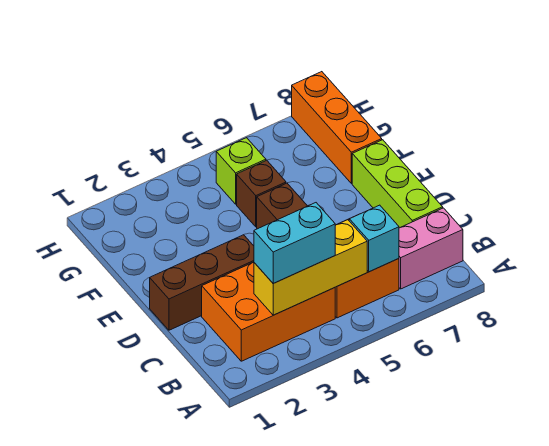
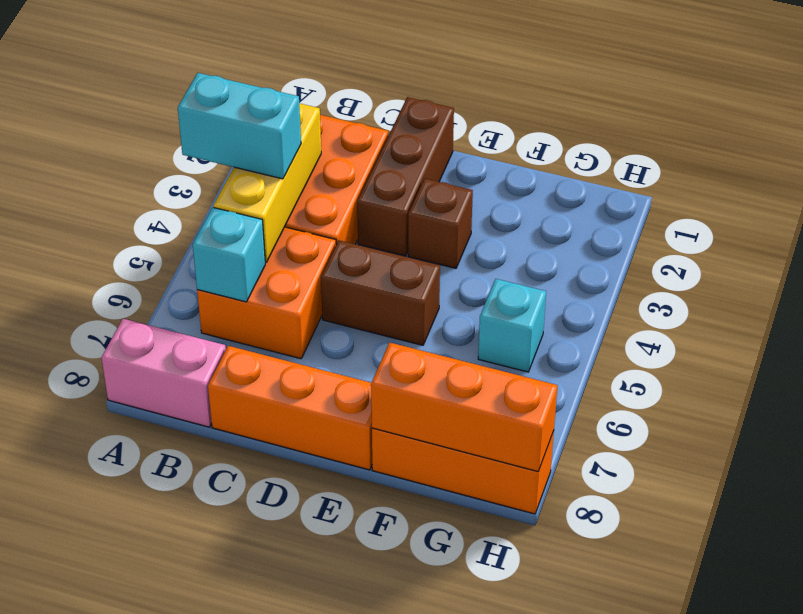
cyan brick B3:B4 level 3 -> cyan brick A4:B4 level 3
pink brick B7:B8 level 1 -> pink brick A8:B8 level 1
lime brick C8:E8 level 1 -> orange brick C8:E8 level 1
brown brick F5 level 1 -> brown brick E3 level 1
none -> orange brick F8:H8 level 2
lime brick G5 level 1 -> cyan brick G5 level 1

